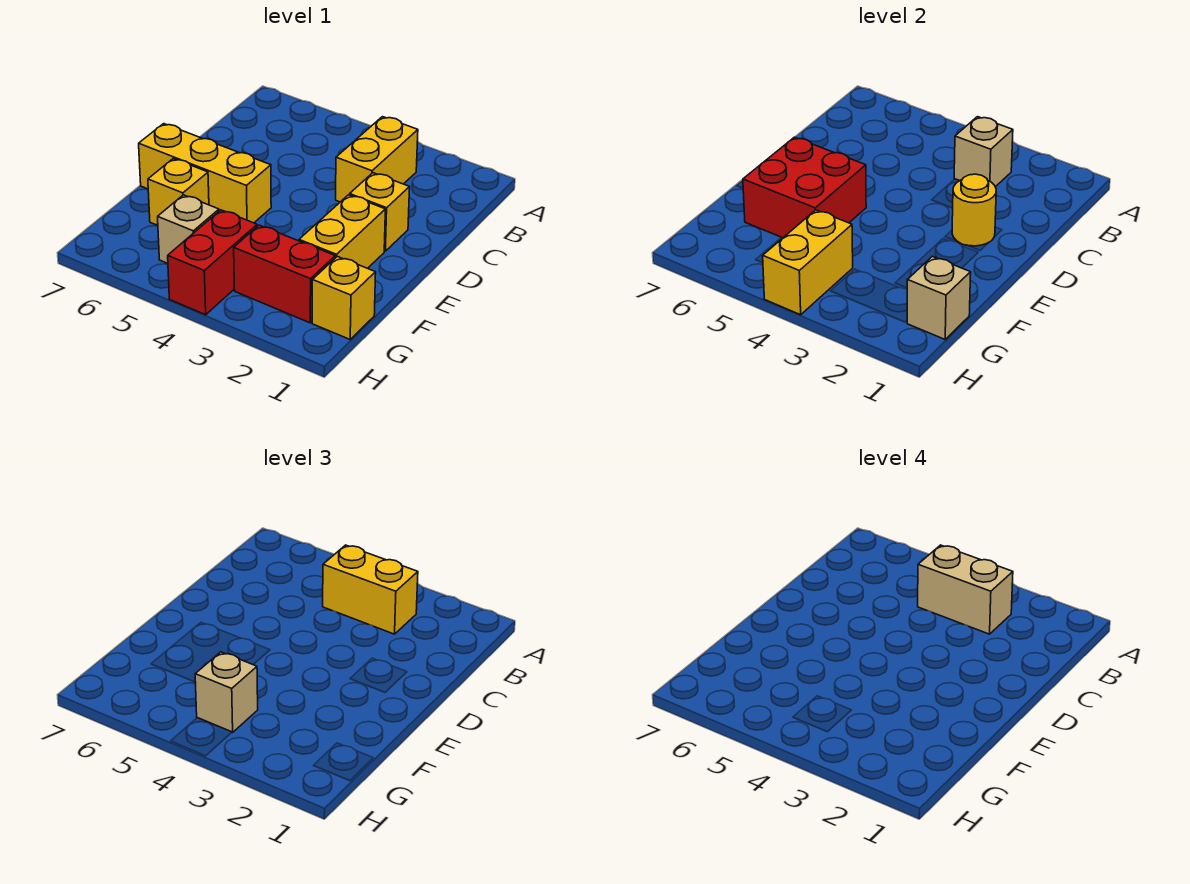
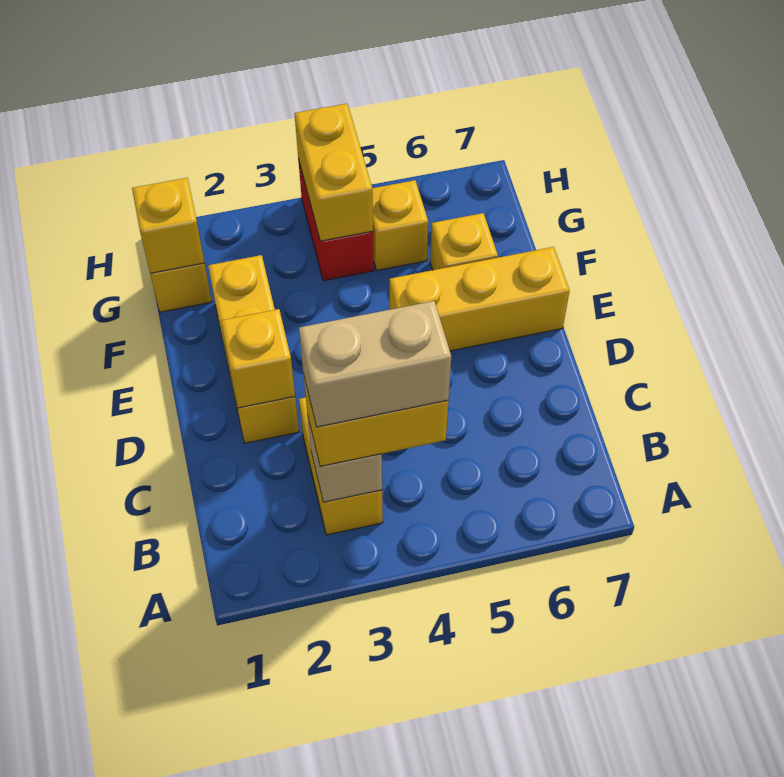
yellow round brick D2 level 2 -> yellow brick D2 level 2
red brick E5:F6 level 2 -> none
tan brick G1 level 2 -> yellow brick G1 level 2
red brick G2:G3 level 1 -> none
tan brick G4 level 3 -> none
tan brick G5 level 1 -> yellow brick G5 level 1

